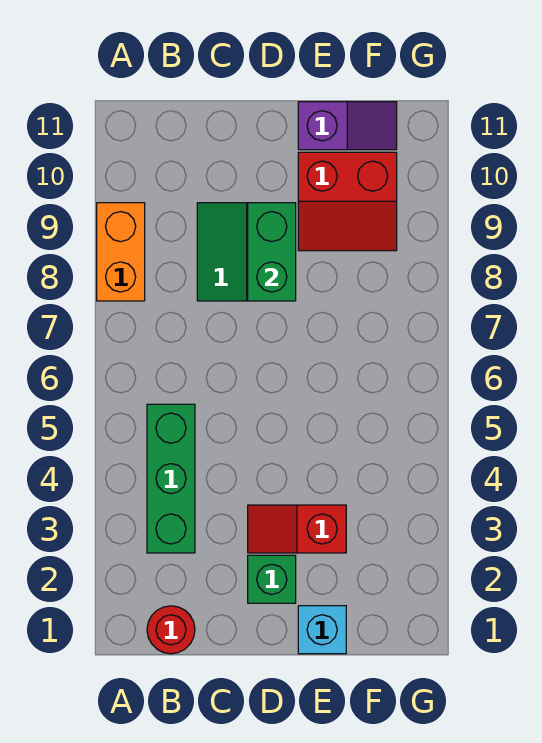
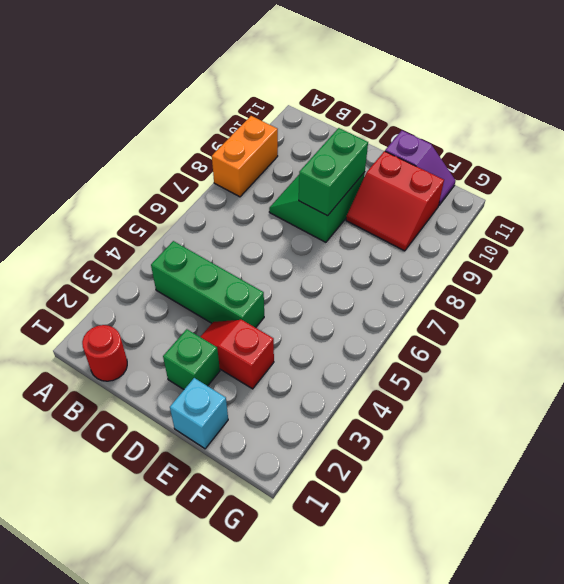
green brick B3:B5 level 1 -> green brick B4:D4 level 1

